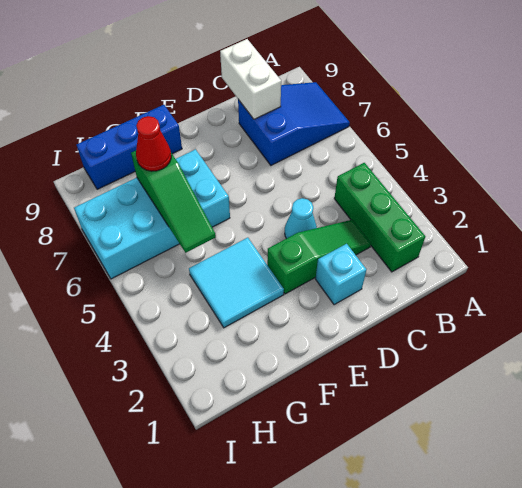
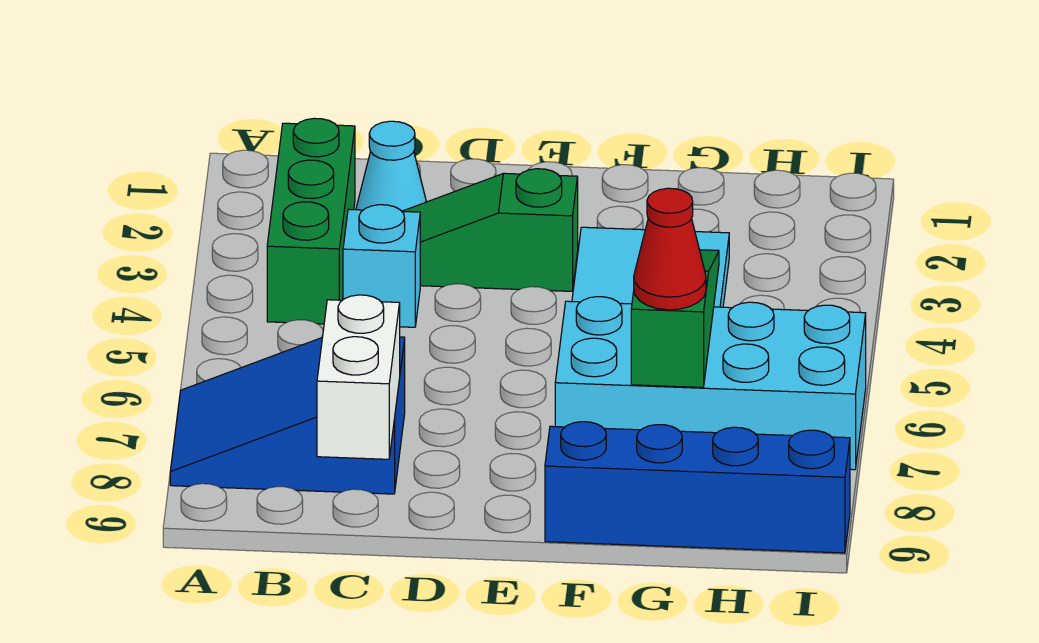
cyan brick D2 level 1 -> cyan brick C4 level 1
cyan cone D4 level 1 -> cyan cone C2 level 1
blue brick F9:H9 level 1 -> blue brick F9:I9 level 1

